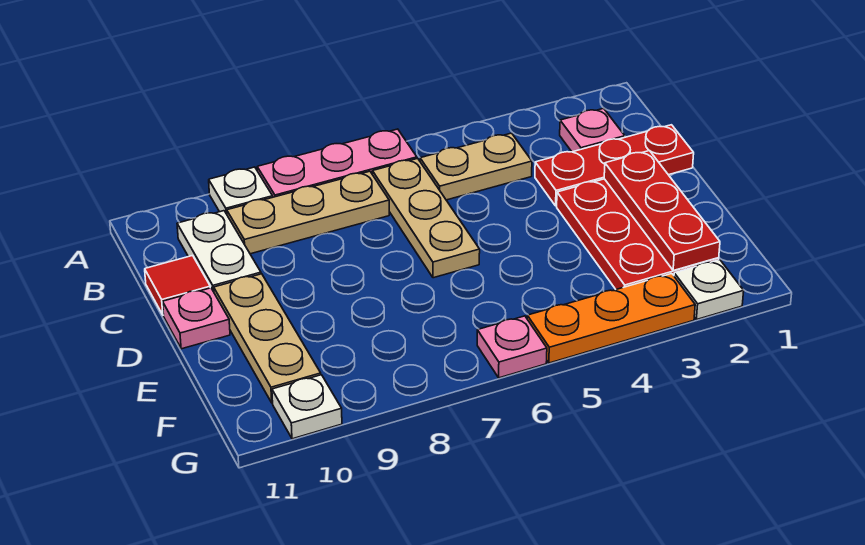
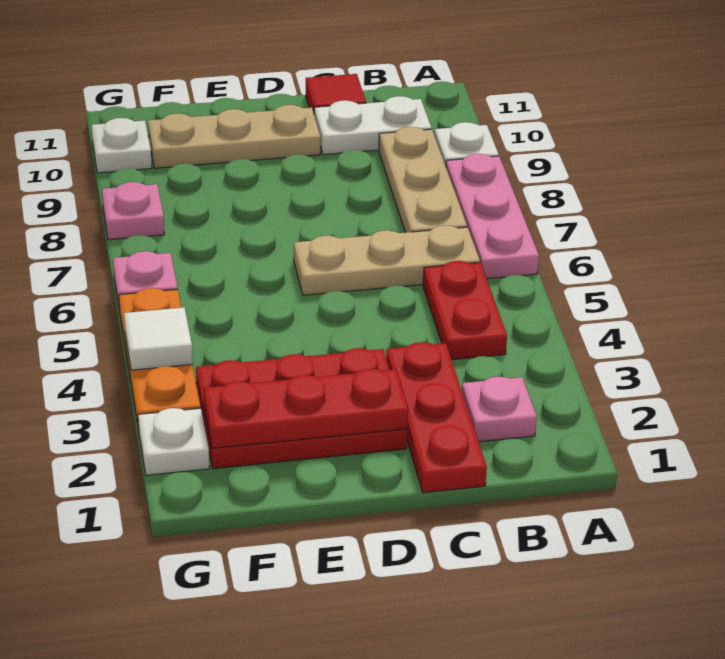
tan plate B4:B5 level 1 -> red plate B4:B5 level 1
pink plate D11 level 1 -> pink plate G8 level 1
none -> white tile G4 level 2

